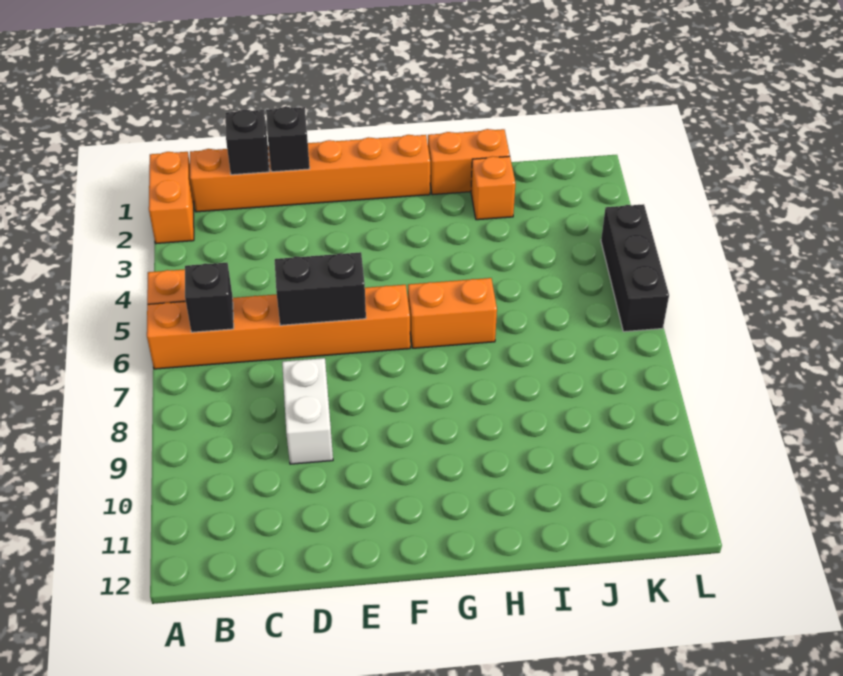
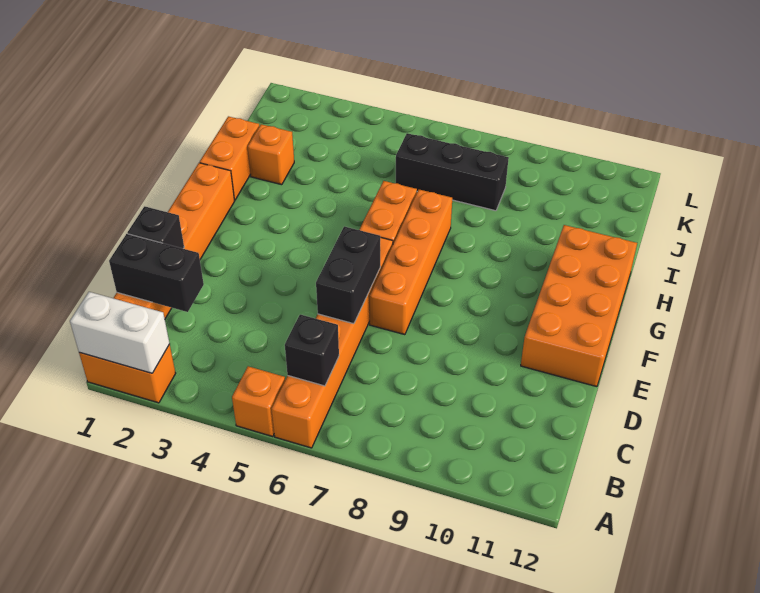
black brick C1 level 2 -> black brick C1:C2 level 2
white brick D8:D9 level 1 -> white brick A1:A2 level 2
none -> orange brick E7:H7 level 1
none -> orange brick E11:H12 level 1
black brick L4:L6 level 1 -> black brick J6:J8 level 1

